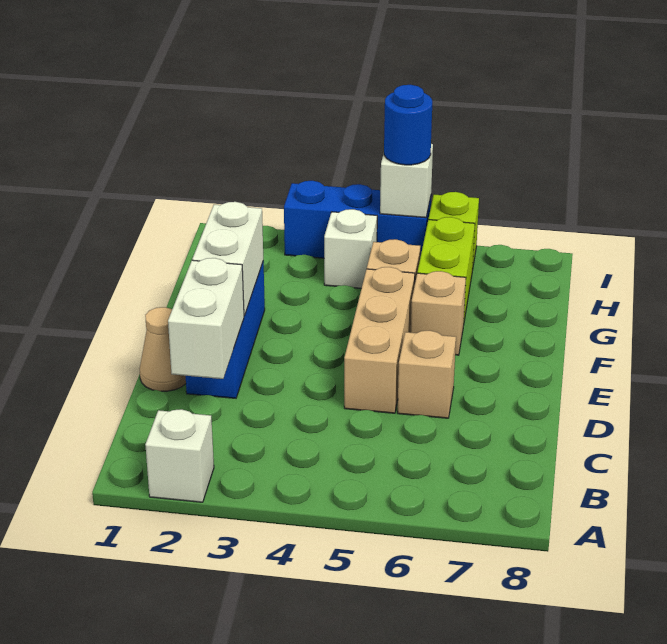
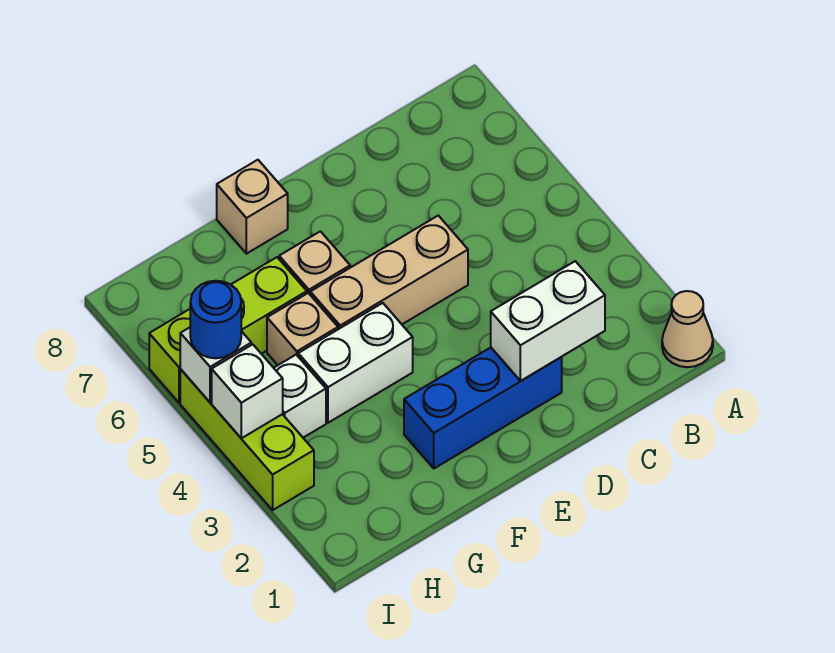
white brick A2 level 1 -> white brick I4 level 2
tan cone D1 level 1 -> tan cone A1 level 1
tan brick D6 level 1 -> tan brick F8 level 1
white brick E2:F2 level 2 -> white brick F4:G4 level 1
blue brick I3:I5 level 1 -> lime brick I3:I5 level 1

